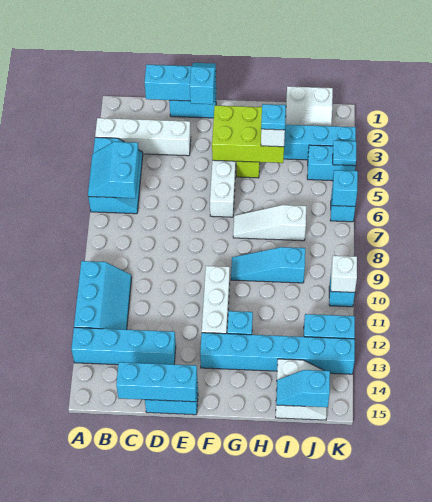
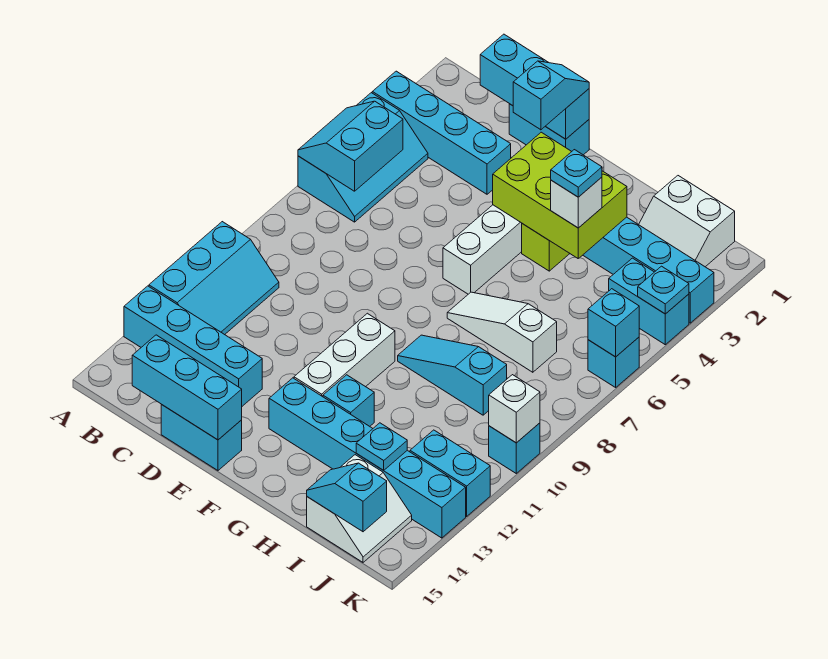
white brick A3:D3 level 1 -> cyan brick A3:D3 level 1
none -> cyan plate I13 level 2

